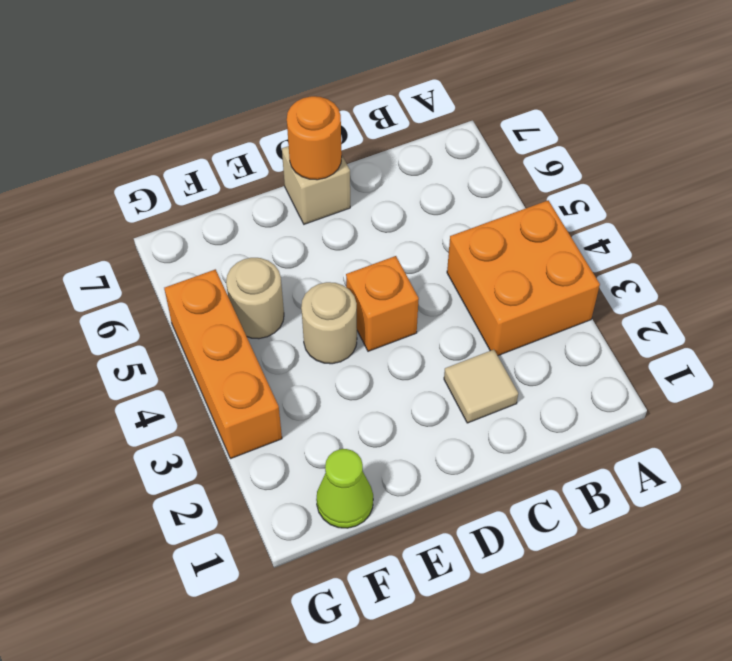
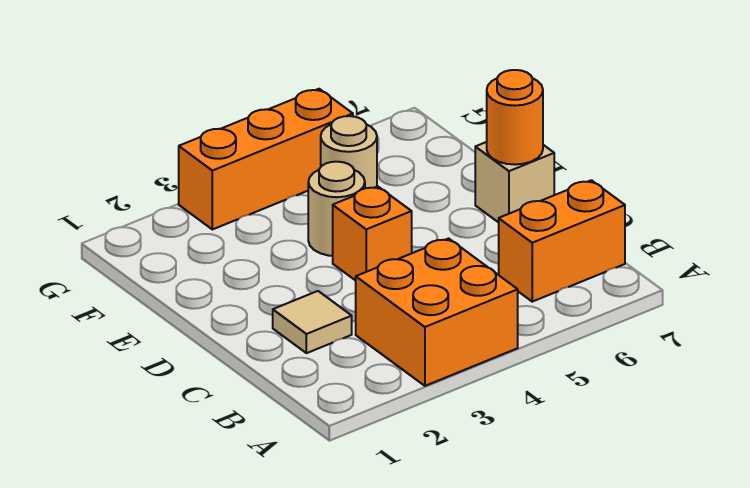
none -> orange brick B6:B7 level 1
lime cone F1 level 1 -> none

